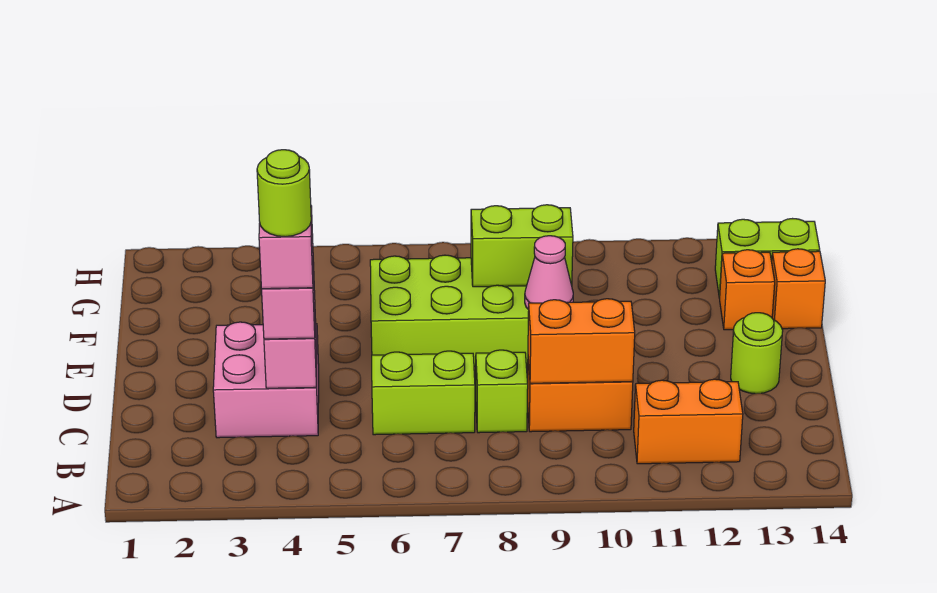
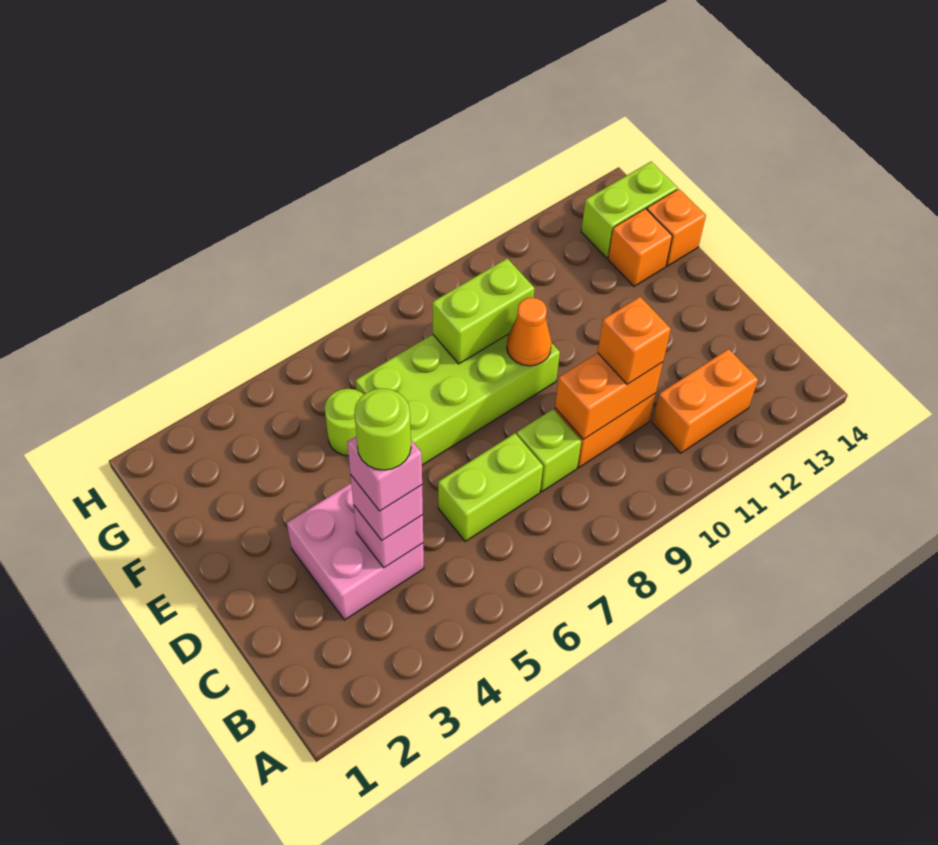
none -> orange brick C10 level 3
lime round brick D13 level 1 -> lime round brick F5 level 1
pink cone E9 level 2 -> orange cone E9 level 2

